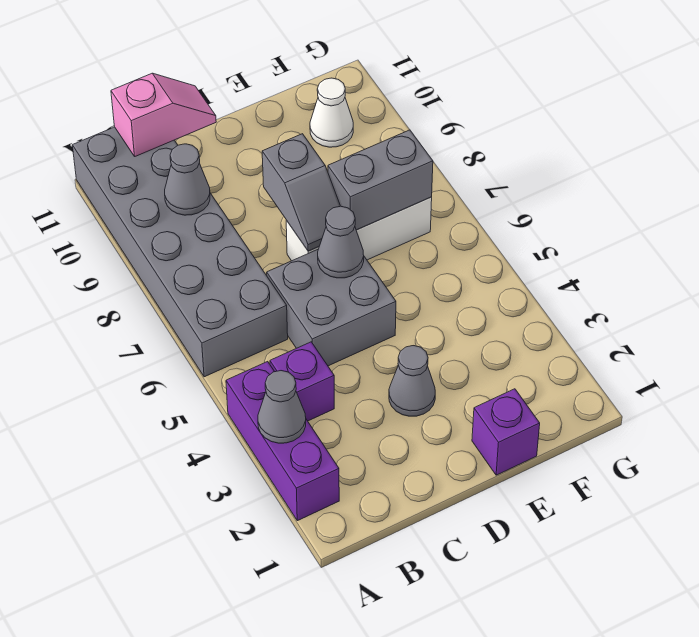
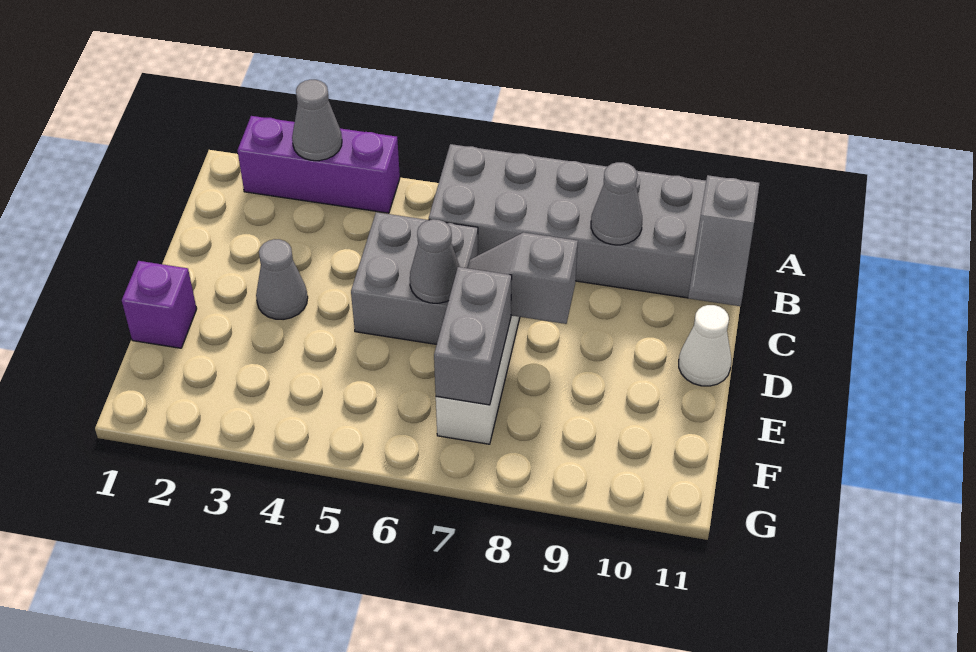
purple brick B4 level 1 -> none
pink slope B11:C11 level 2 top B -> grey slope B11:C11 level 2 top B
white cone F10 level 1 -> white cone D11 level 1

